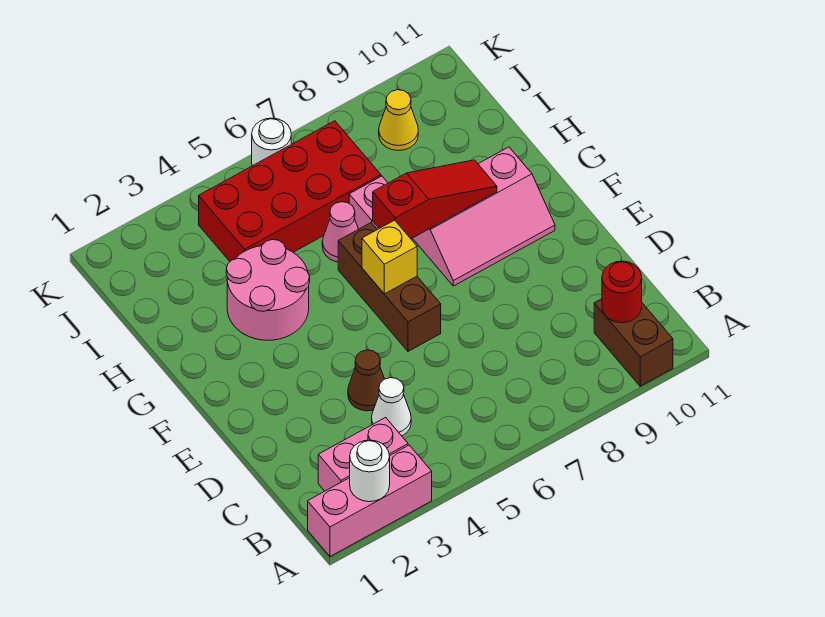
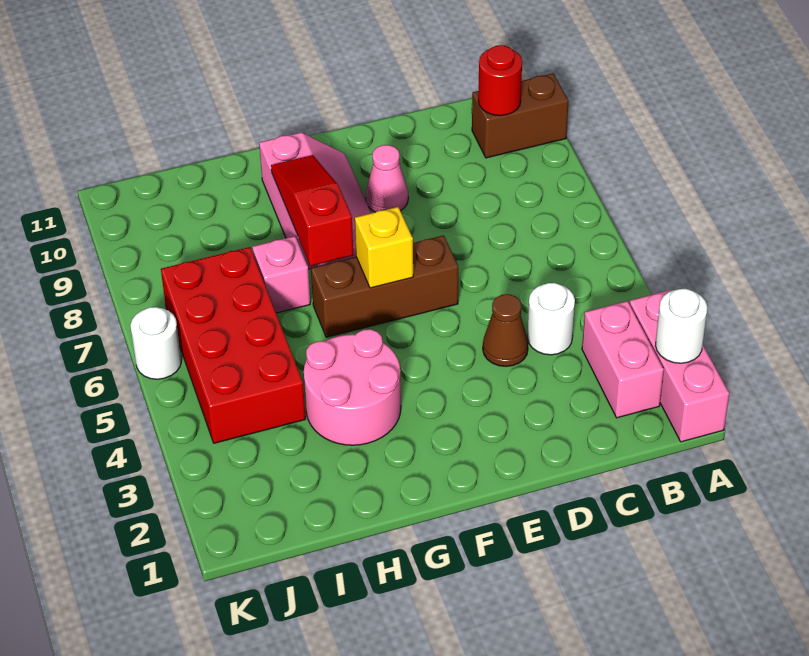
white cone C4 level 1 -> white round brick C4 level 1
pink cone H6 level 1 -> pink cone E9 level 1
yellow cone J9 level 1 -> none

